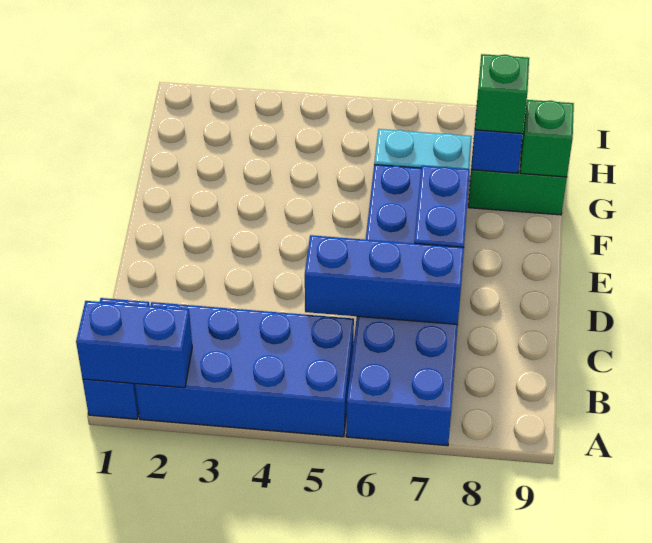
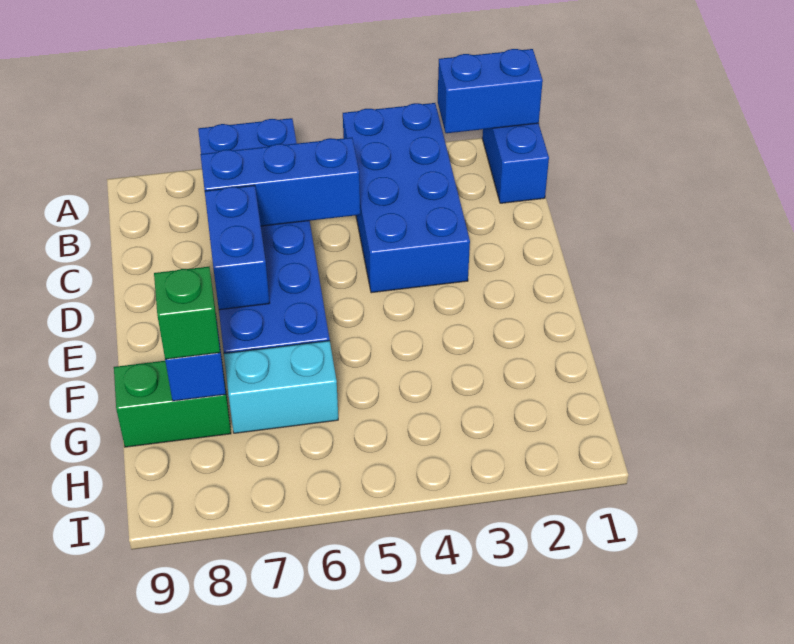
blue brick A2:B5 level 1 -> blue brick A3:D4 level 1
green brick G9 level 2 -> none

